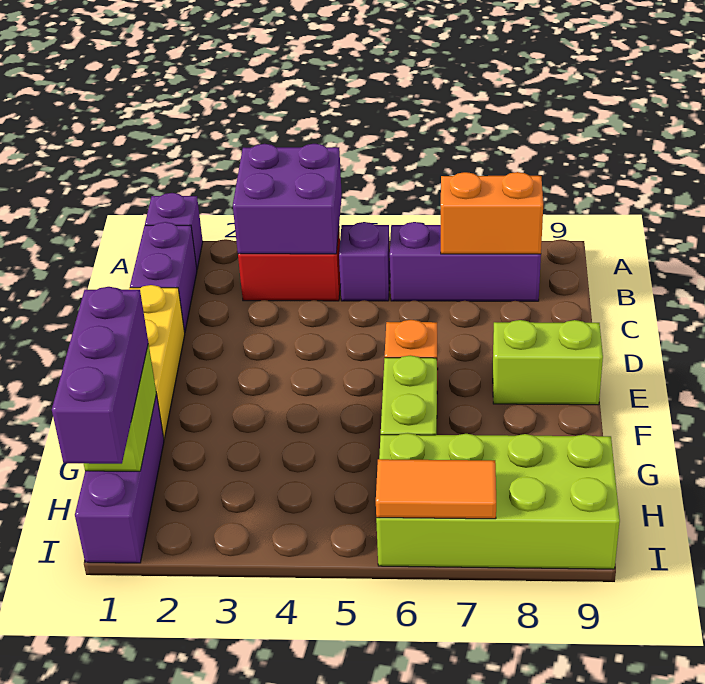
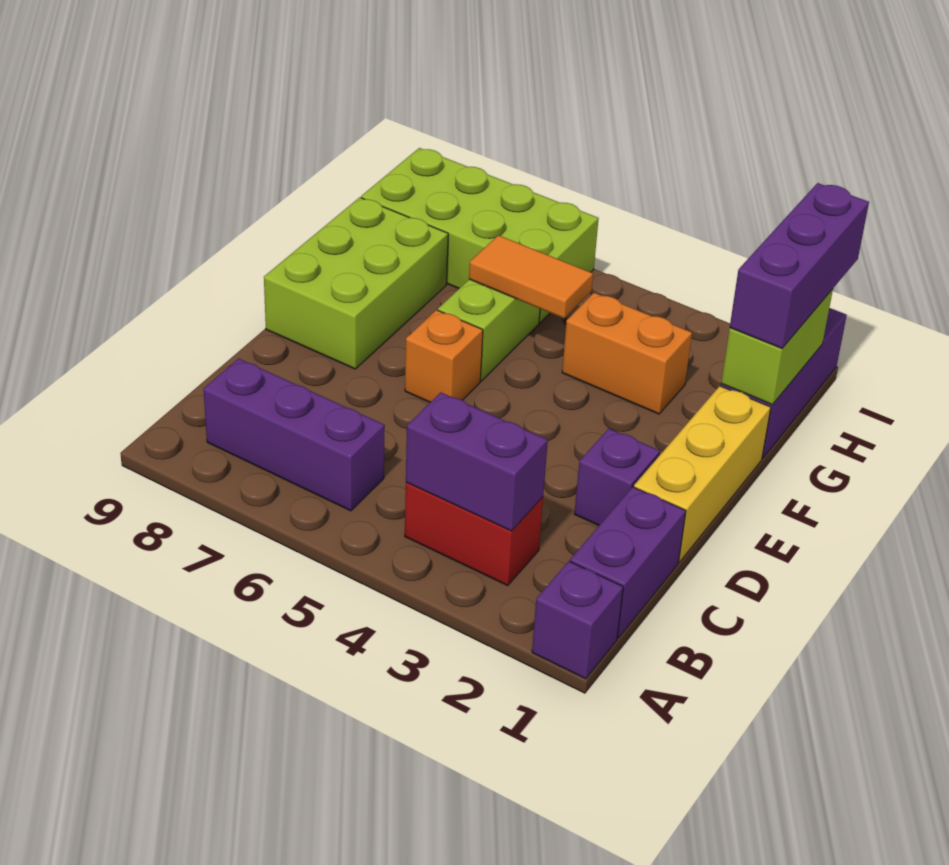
purple brick A3:B4 level 2 -> purple brick B3:B4 level 2
purple brick B5 level 1 -> purple brick D2 level 1
orange brick B7:B8 level 2 -> orange brick G3:G4 level 1
lime brick E8:E9 level 1 -> lime brick E8:G9 level 1
orange tile I6:I7 level 2 -> orange tile G5:G6 level 2

